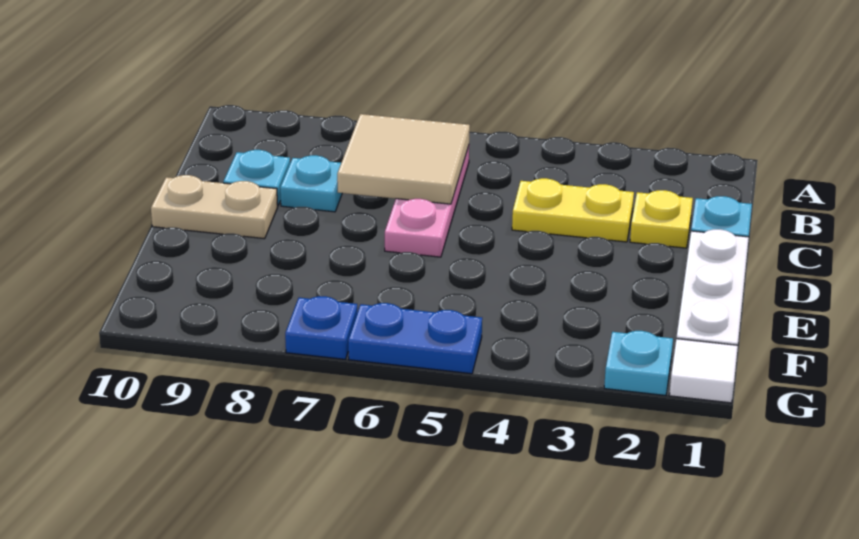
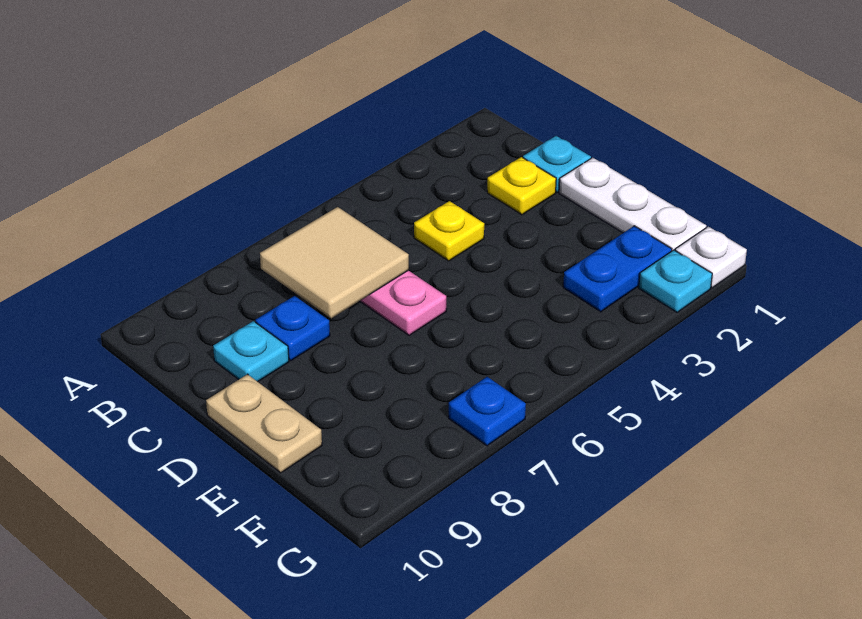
yellow plate C3:C4 level 1 -> yellow plate C4 level 1
cyan plate C8 level 1 -> blue plate C8 level 1
tan plate D9:D10 level 1 -> tan plate D10:E10 level 1
white tile G1 level 1 -> white plate G1 level 1
blue plate G5:G6 level 1 -> blue plate F2:F3 level 1

